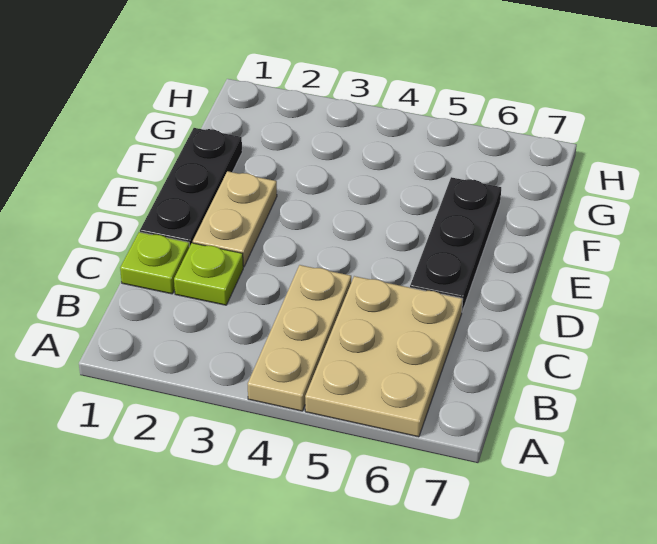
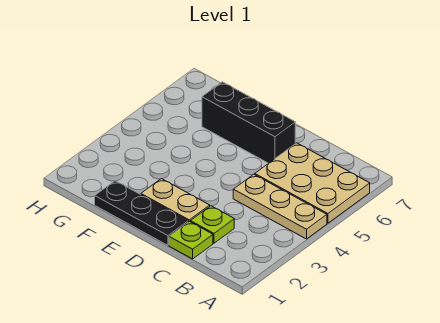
black plate D6:F6 level 1 -> black brick D6:F6 level 1

